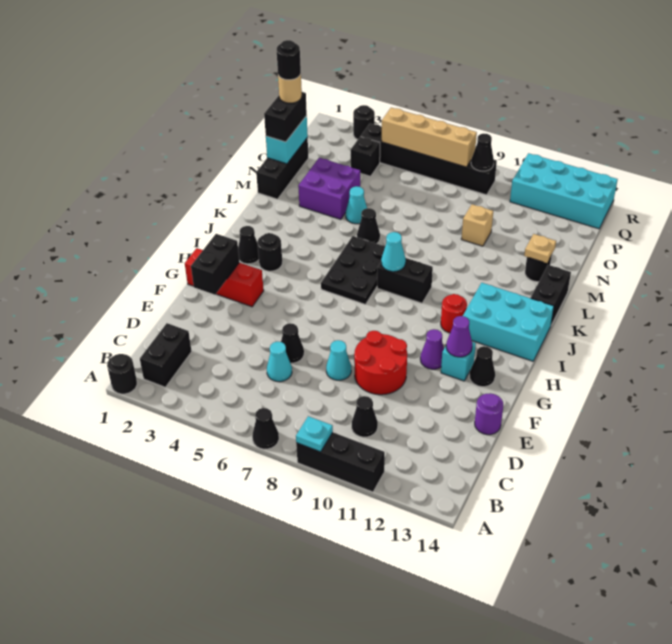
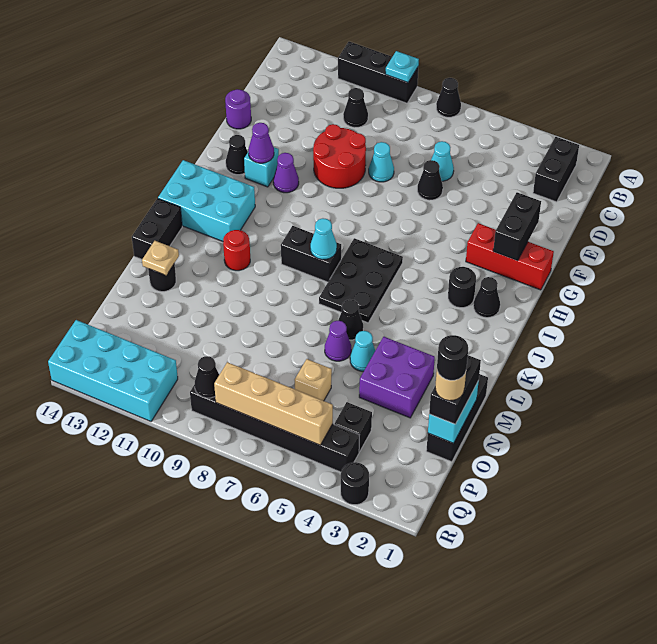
black round brick A1 level 1 -> none
red round brick I11 level 1 -> red round brick K11 level 1
none -> purple cone M6 level 1
tan brick N10 level 1 -> tan brick O6 level 1

